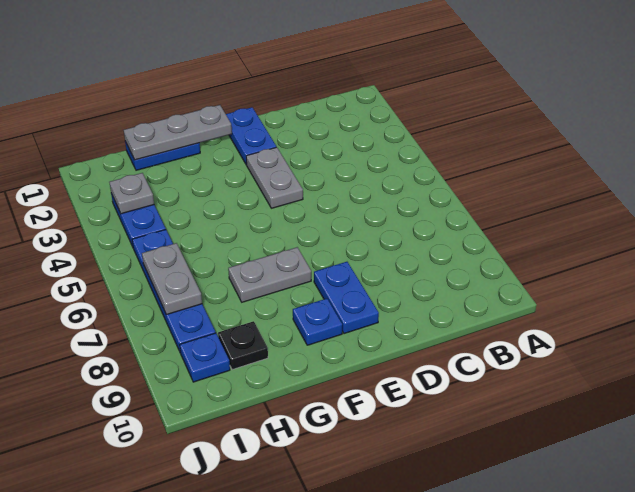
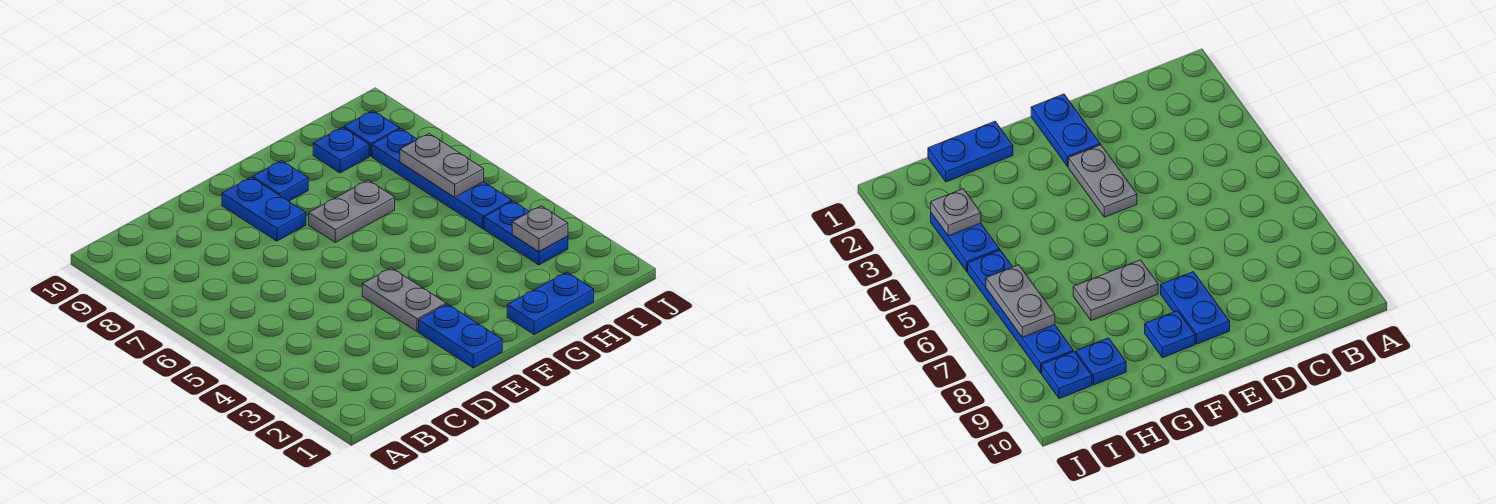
grey plate F1:H1 level 2 -> none
black plate H9 level 1 -> blue plate H9 level 1

